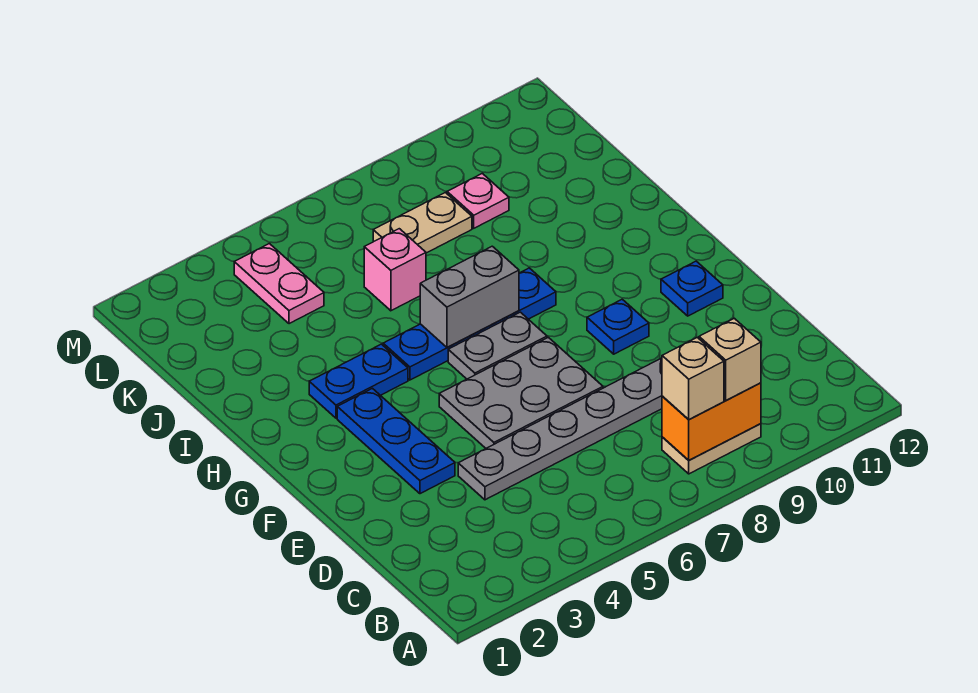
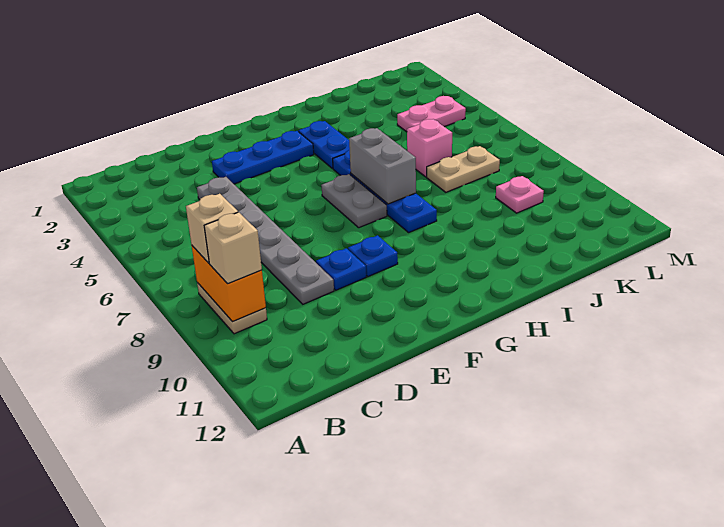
grey plate E5:F7 level 1 -> none
blue plate F11 level 1 -> blue plate E9 level 1
tan plate K7:K8 level 1 -> tan plate J7:K7 level 1

